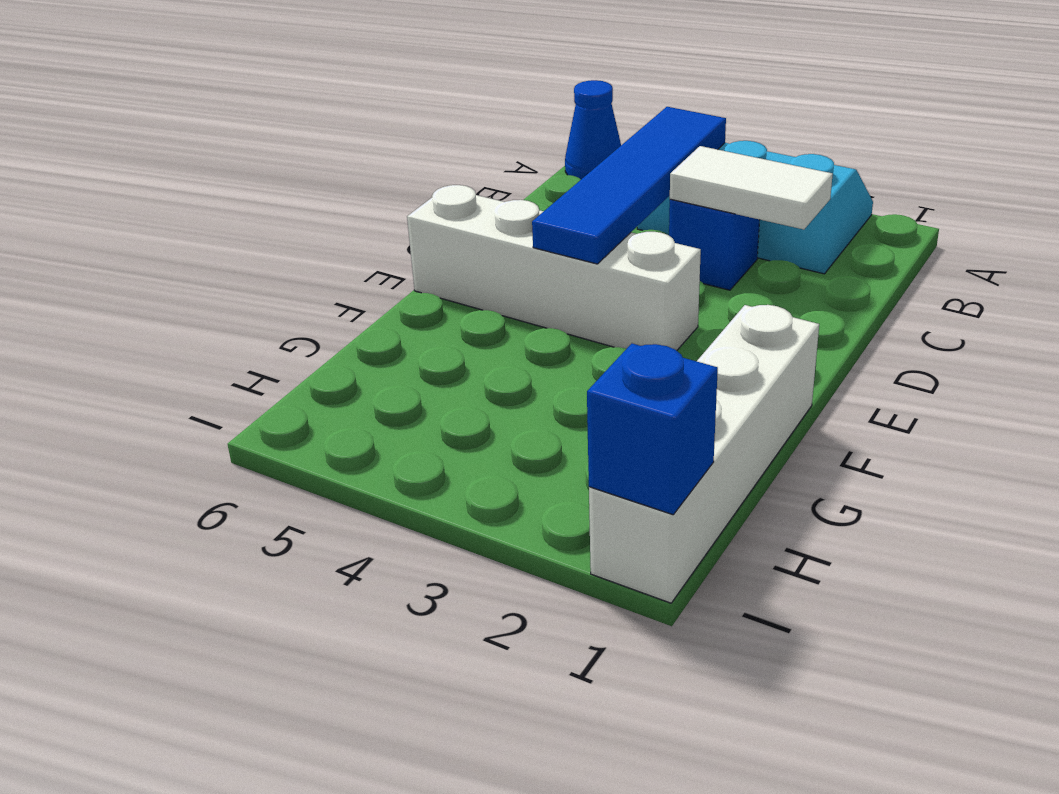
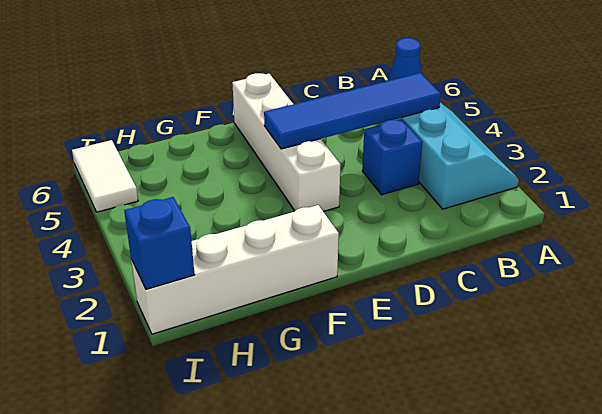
white tile C2:C3 level 2 -> white tile I5:I6 level 1

